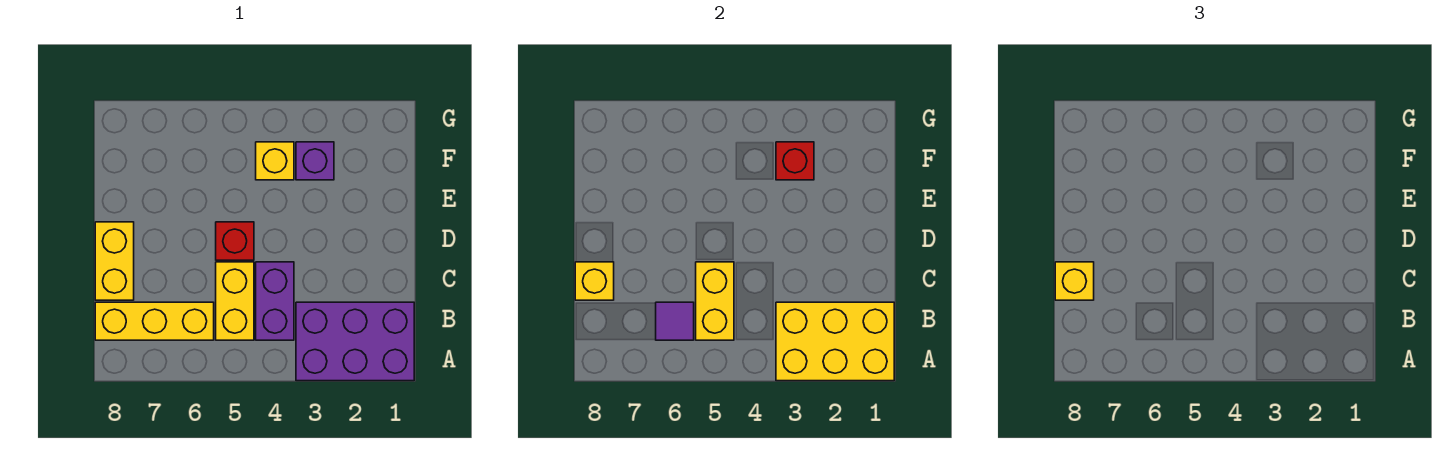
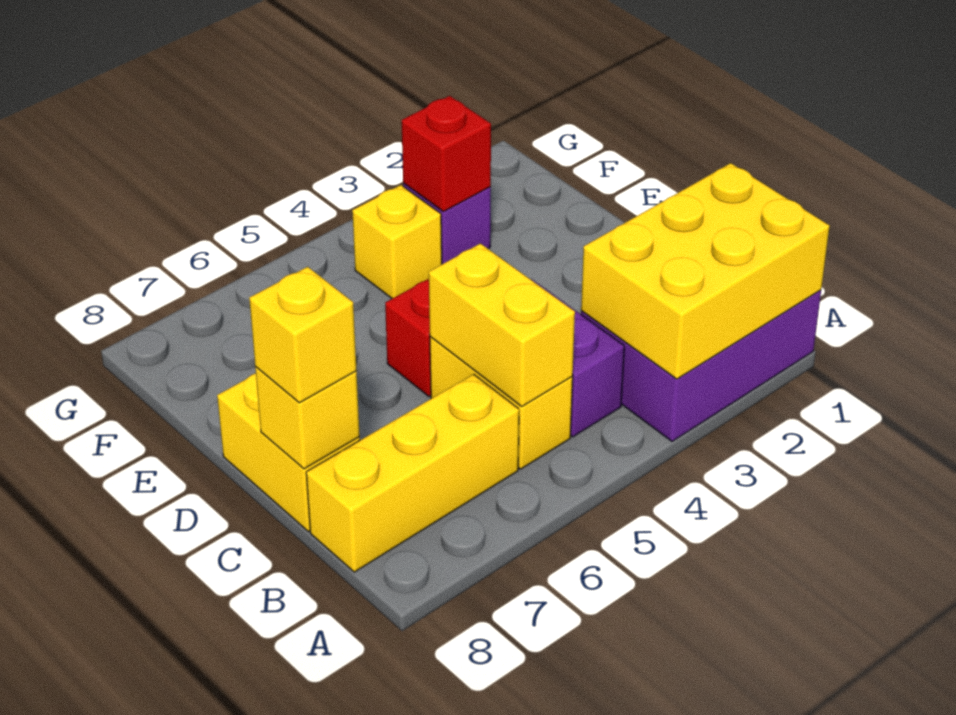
purple tile B6 level 2 -> none

